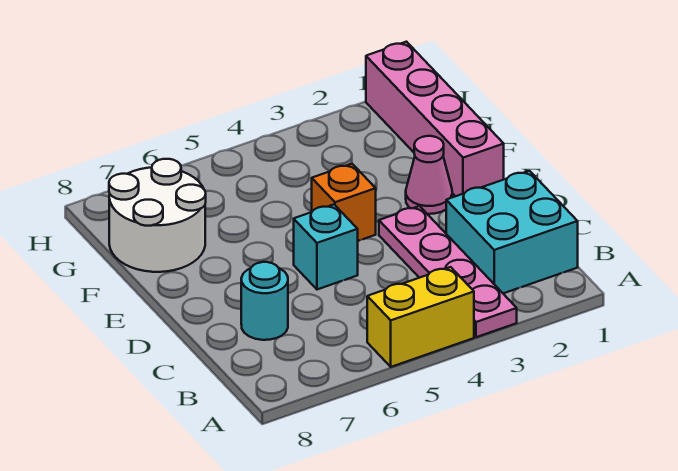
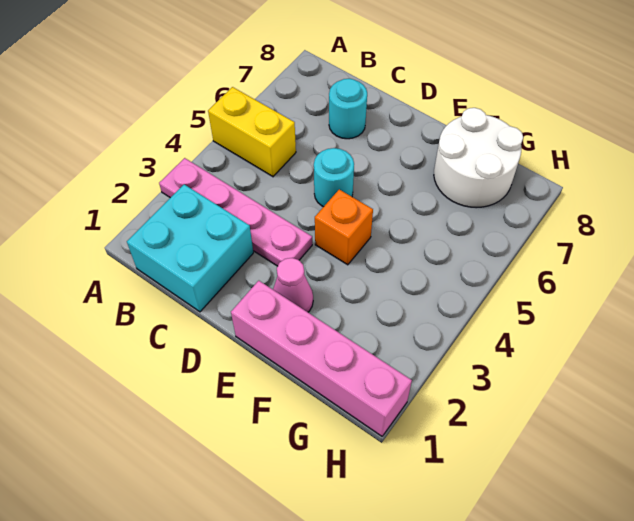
yellow brick A4:A5 level 1 -> yellow brick A5:B5 level 1
cyan brick D5 level 1 -> cyan round brick D5 level 1

